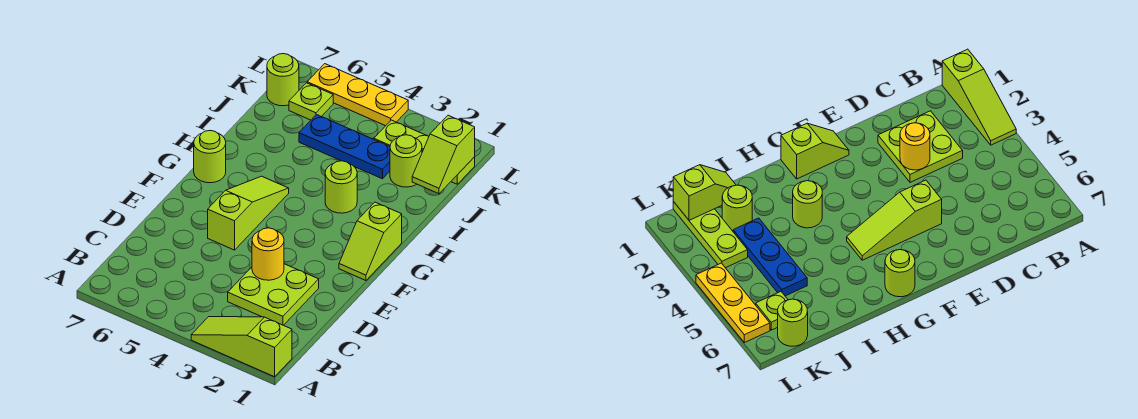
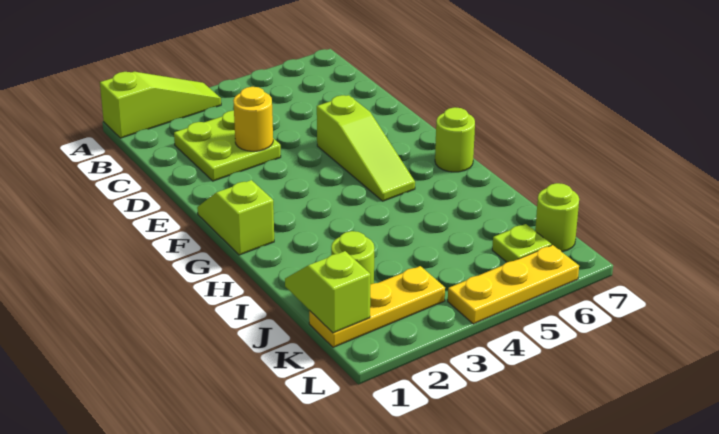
lime round brick H3 level 1 -> none
blue plate J3:J5 level 1 -> none
lime plate K1:K3 level 1 -> yellow plate K1:K3 level 1

